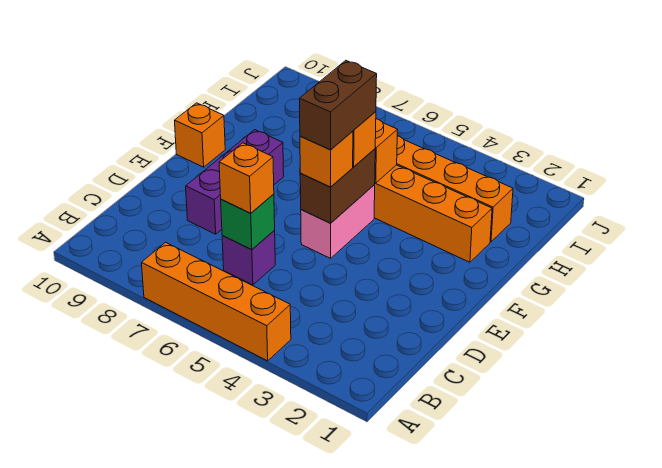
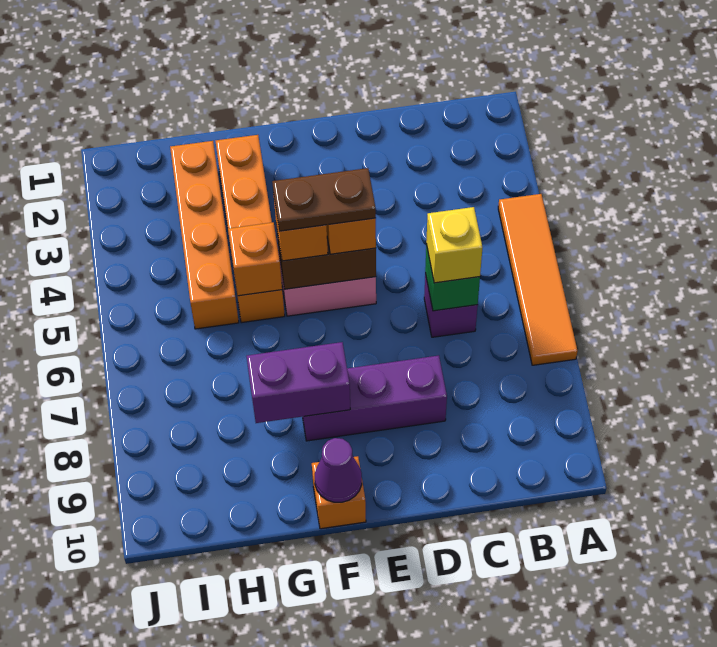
orange brick A4:A7 level 1 -> orange tile A4:A7 level 1
orange brick C6 level 3 -> yellow brick C6 level 3
brown brick E5:F5 level 4 -> brown plate E5:F5 level 4
none -> purple brick F8:G8 level 2
none -> purple cone F10 level 2

